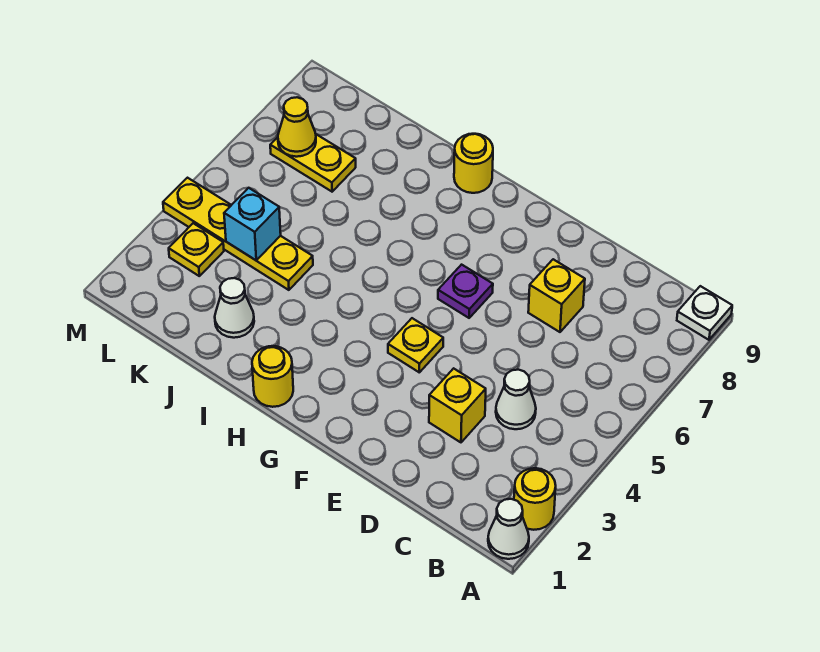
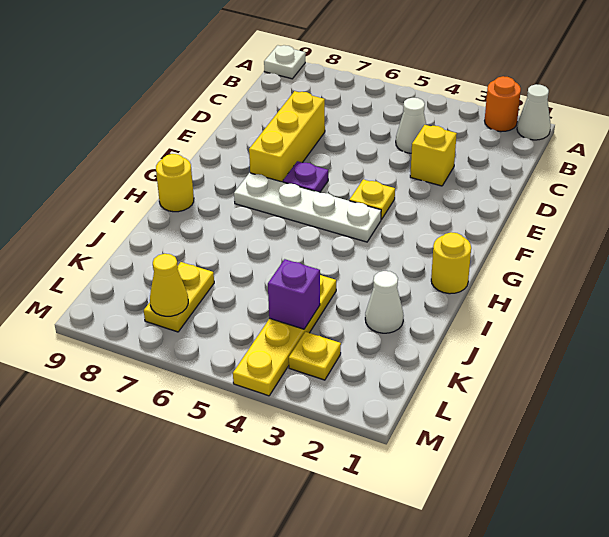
yellow round brick A2 level 1 -> orange round brick A2 level 1
yellow brick D7 level 1 -> yellow brick D7:F7 level 1
none -> white plate G4:G7 level 1
cyan brick K4 level 2 -> purple brick K4 level 2

